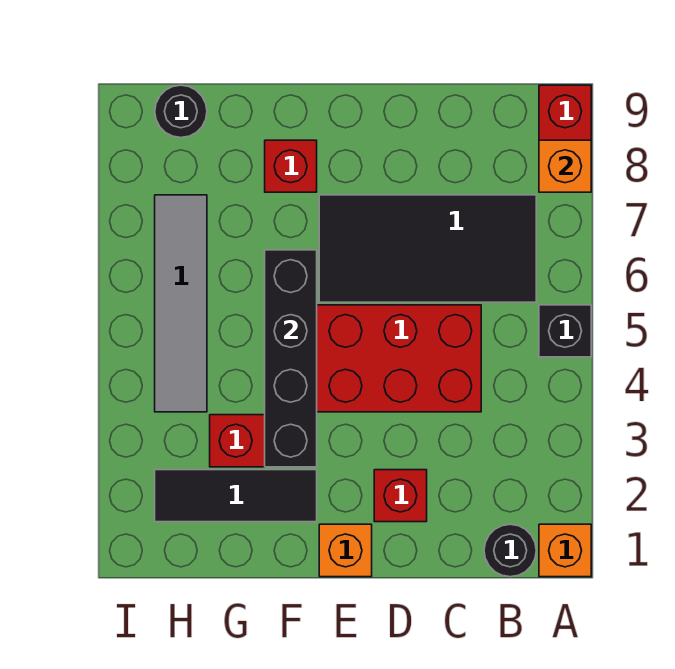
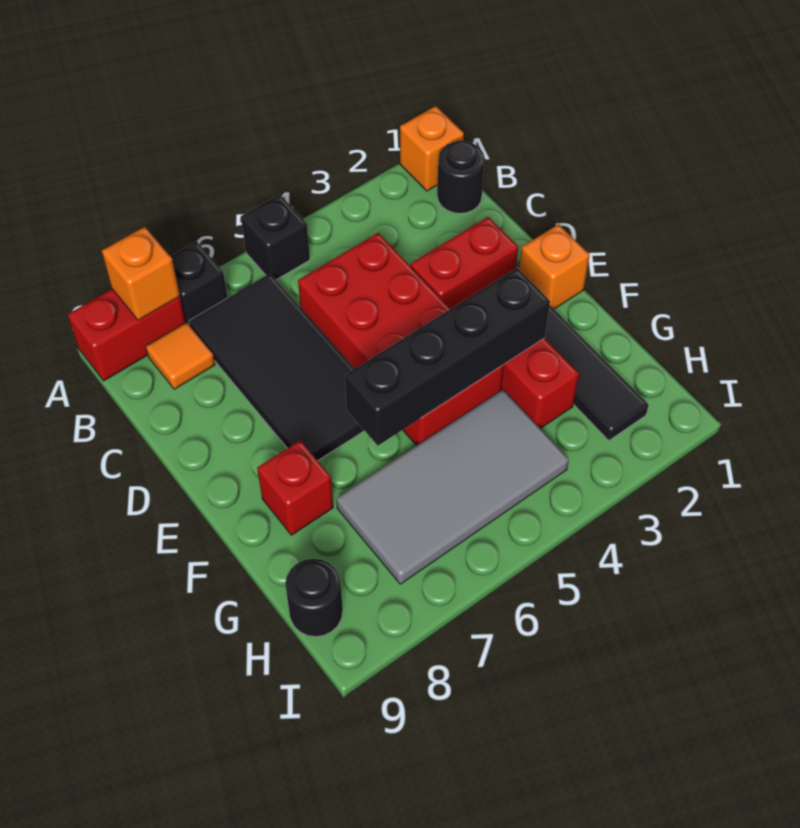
none -> black brick A7 level 1
none -> orange tile B8 level 1
red brick D2 level 1 -> red brick D2:D3 level 1
grey tile H4:H7 level 1 -> grey tile G4:H7 level 1

